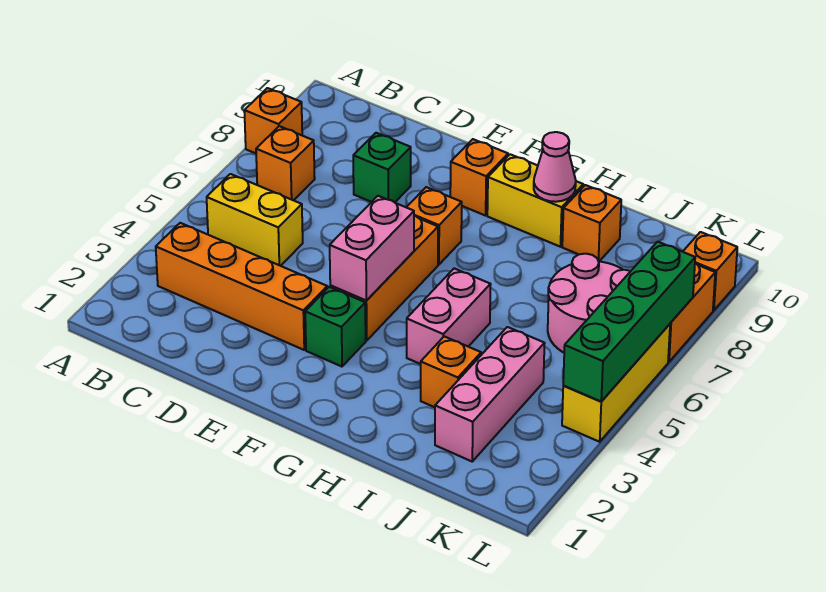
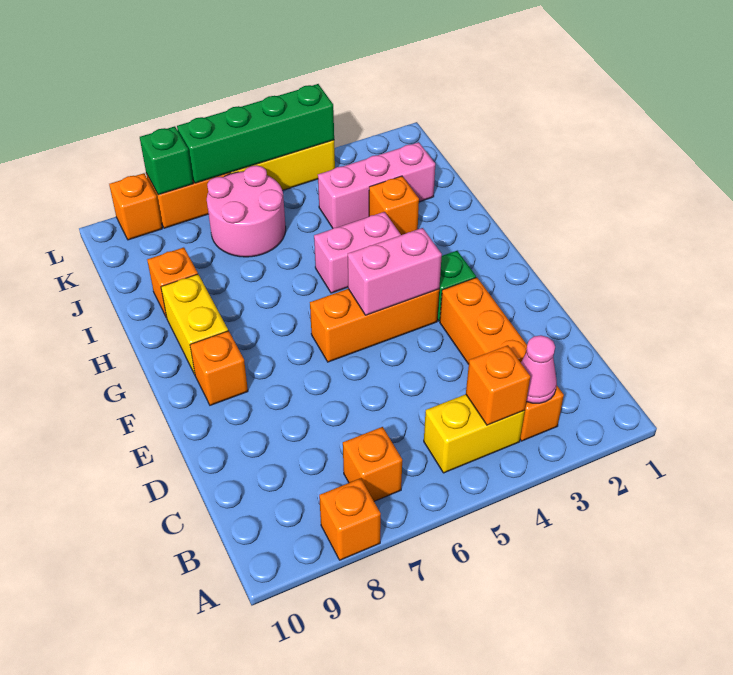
yellow brick B5:C5 level 1 -> yellow brick B4:B5 level 1
green brick D8 level 1 -> green brick L8 level 2
orange brick F7 level 1 -> orange brick B4 level 2
pink cone H9 level 2 -> pink cone B3 level 2

